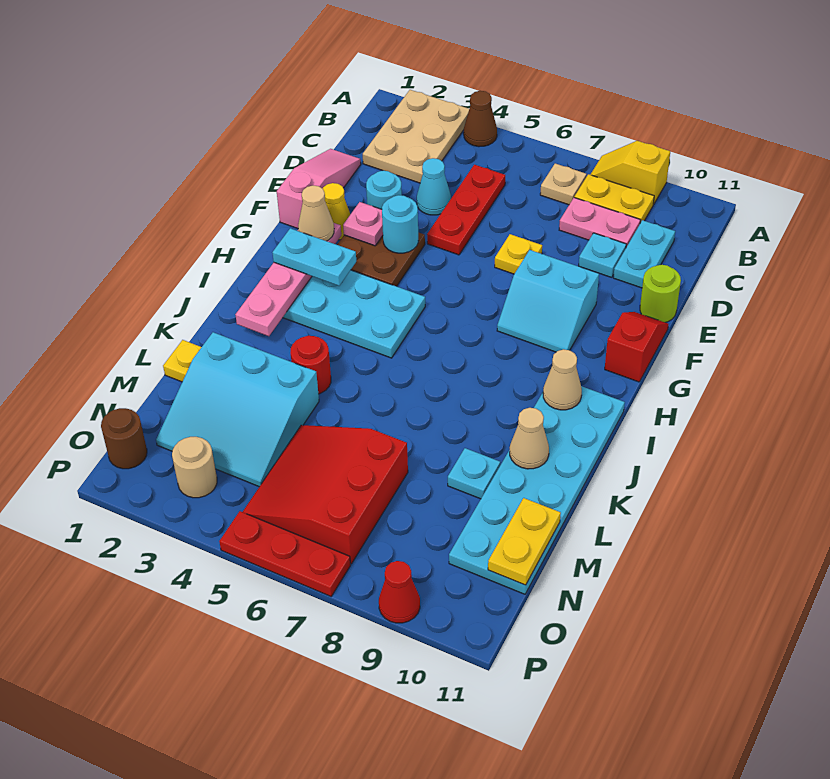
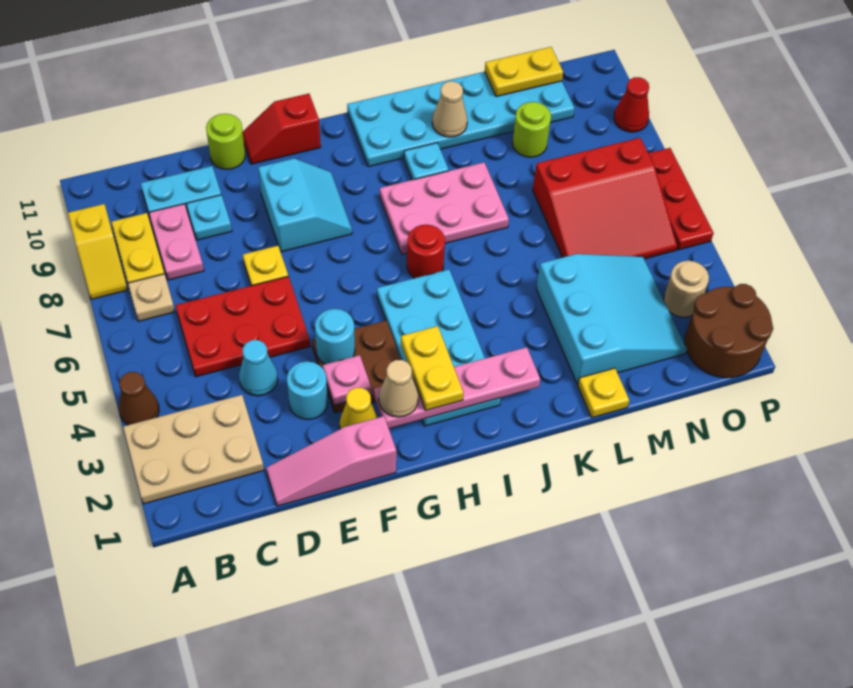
red plate C5:E5 level 1 -> red plate C5:E6 level 1
cyan plate H2:H3 level 3 -> yellow plate H2:H3 level 3
none -> pink plate I7:K8 level 1
tan cone I10 level 2 -> none
red round brick K4 level 1 -> red round brick I6 level 1
cyan plate L9 level 1 -> cyan plate J9 level 1
none -> lime round brick M9 level 1
brown round brick O1 level 1 -> brown round brick O1:P2 level 1

